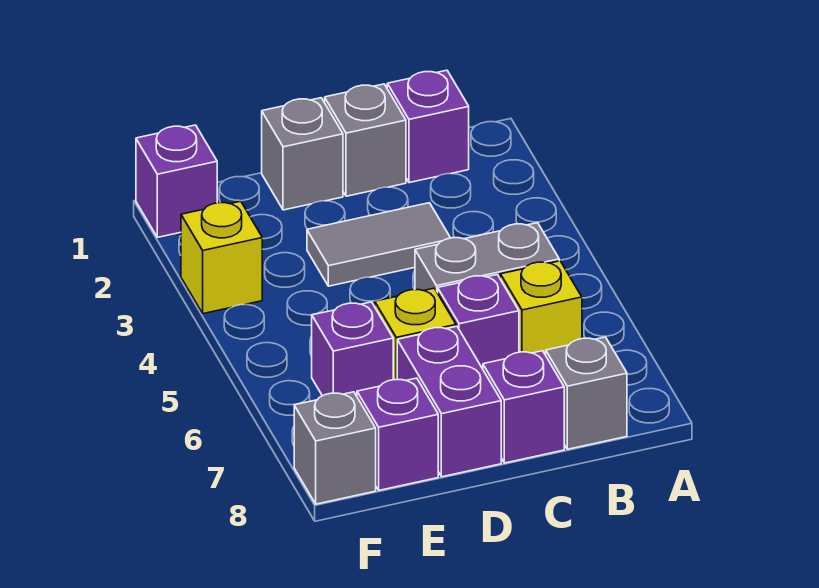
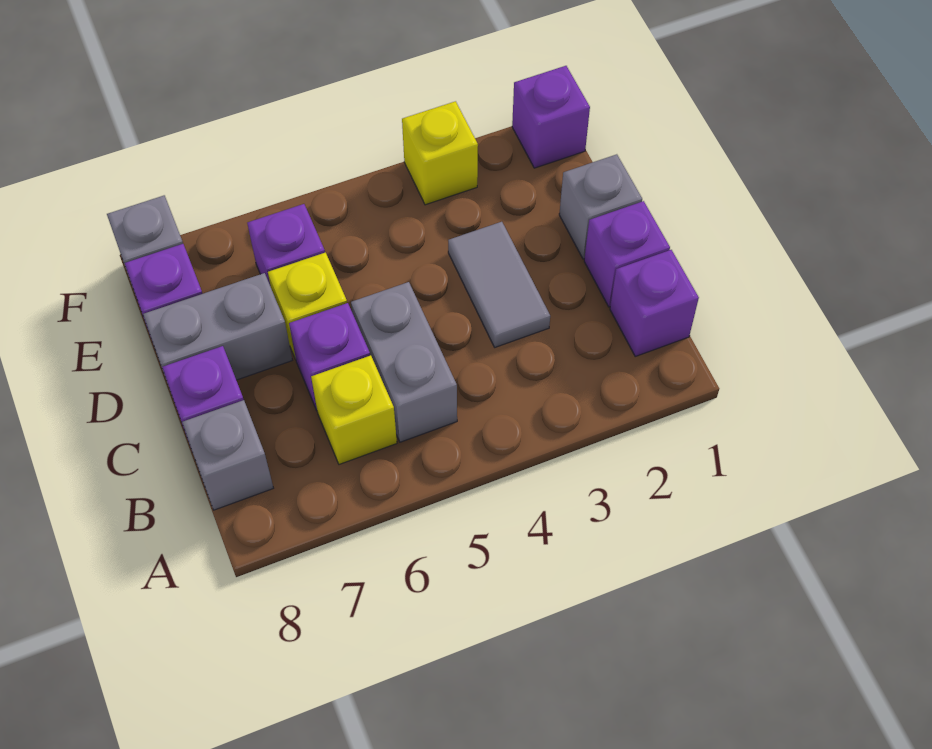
grey brick C1 level 1 -> purple brick C1 level 1
purple brick D7:D8 level 1 -> grey brick D7:D8 level 1

